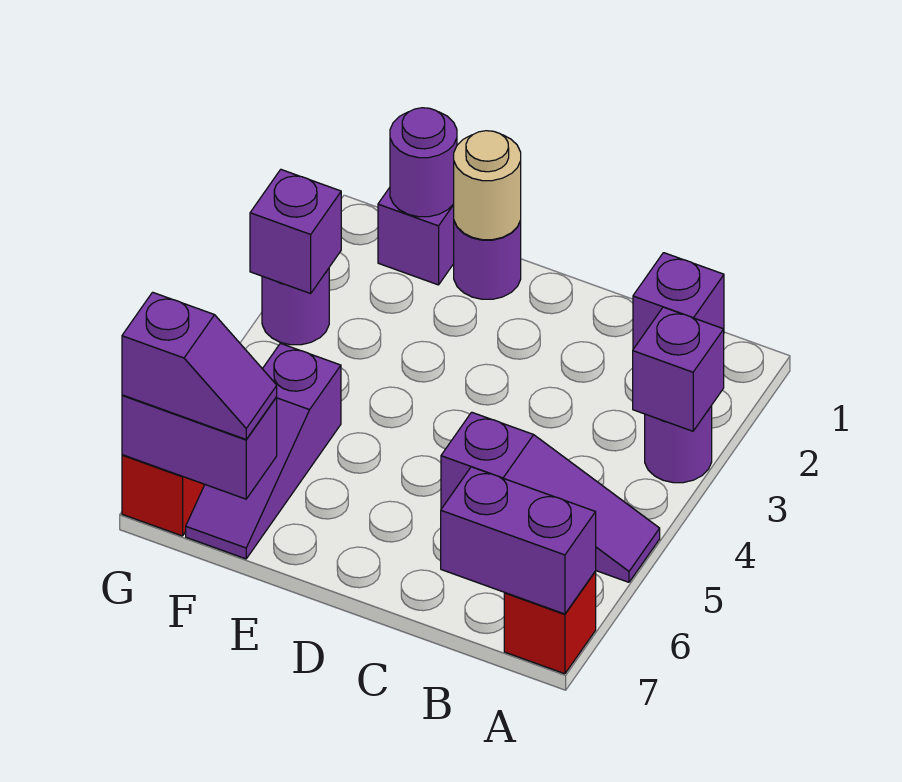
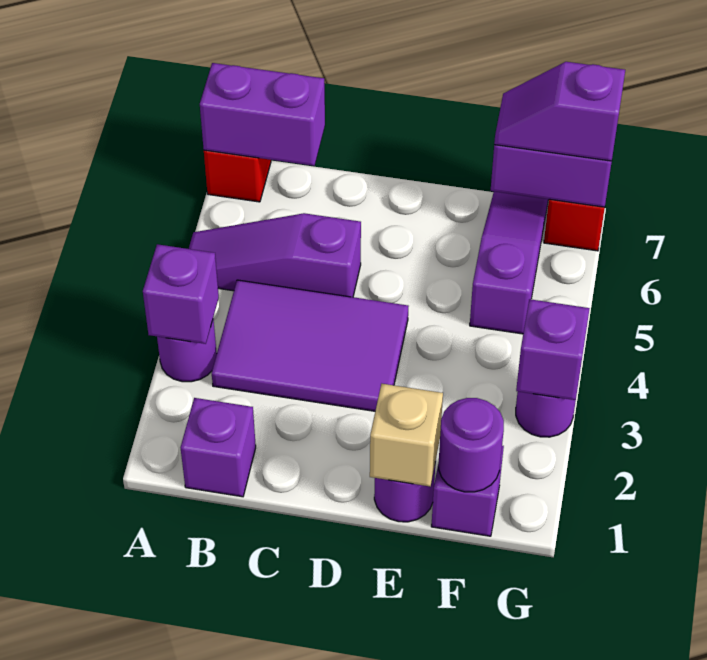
none -> purple tile B3:D4 level 1
tan round brick E1 level 2 -> tan brick E1 level 2

